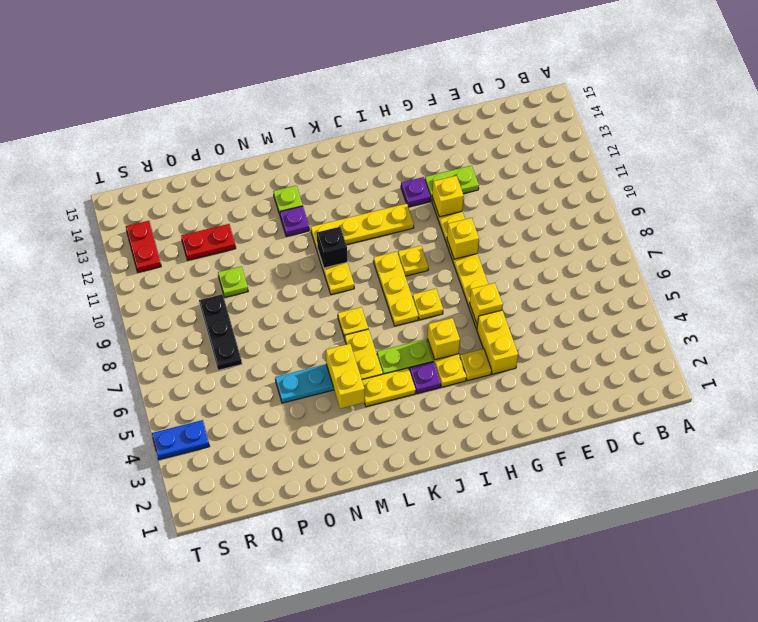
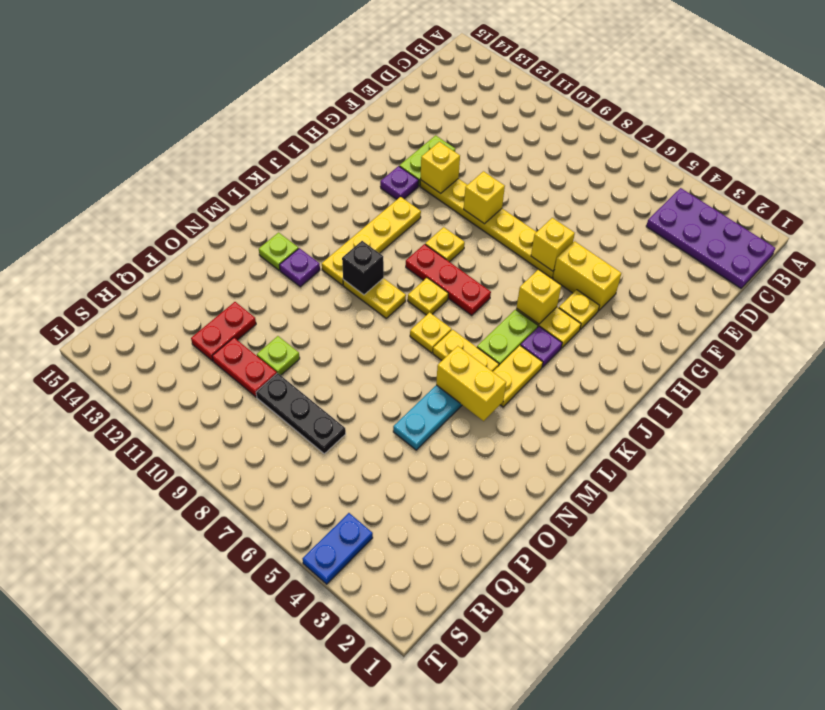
none -> purple plate B1:C4 level 1
yellow plate I7 level 1 -> yellow plate K8 level 1
yellow plate J7:J9 level 1 -> red plate J7:J9 level 1
red plate S12:S13 level 1 -> red plate Q10:Q11 level 1

